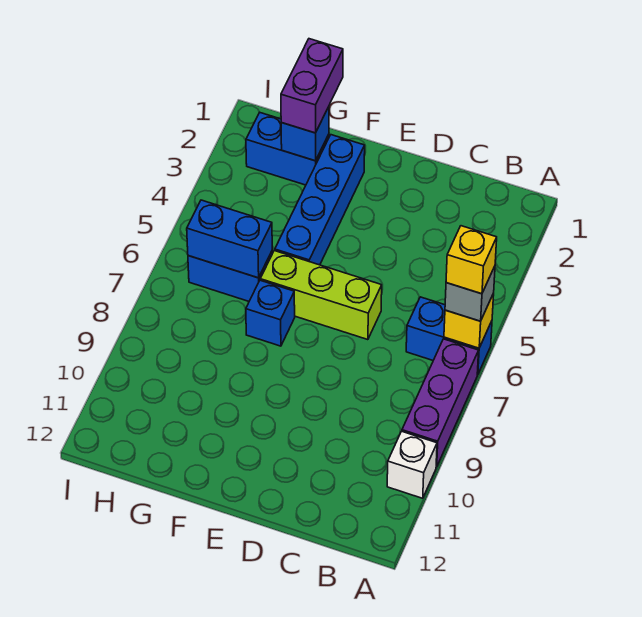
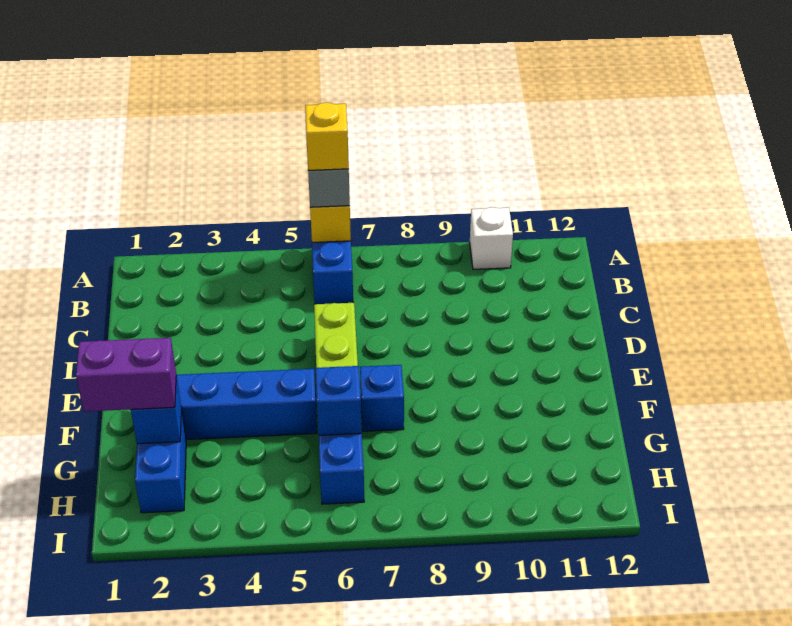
purple brick A7:A9 level 1 -> none
blue brick G6:H6 level 2 -> blue brick G6 level 2

